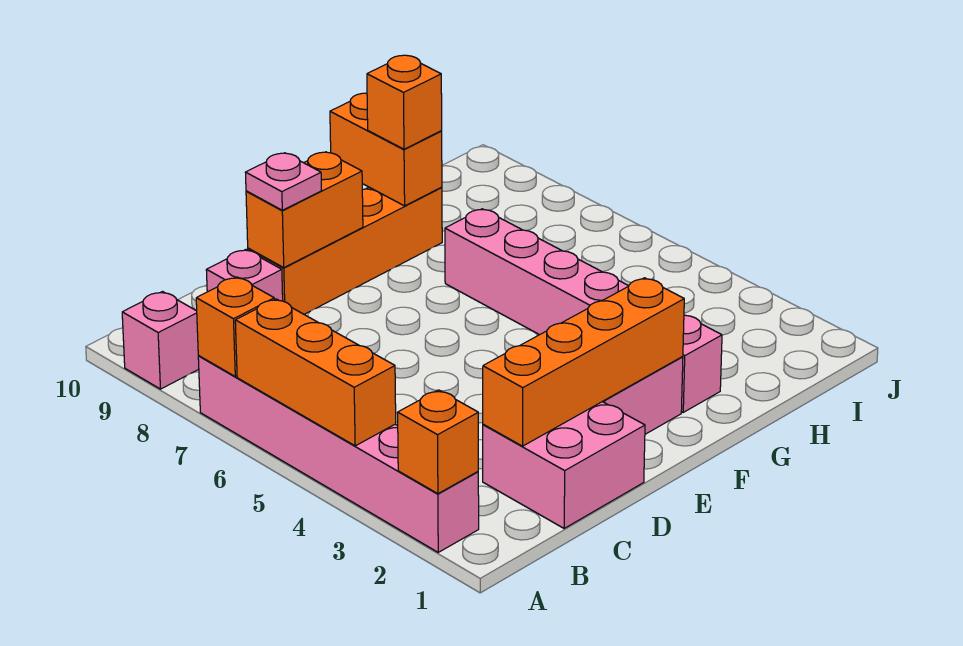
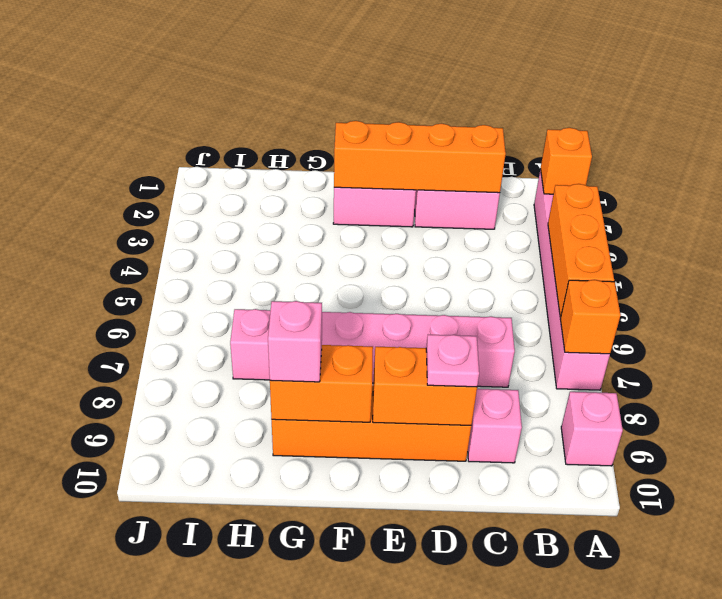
pink brick G2:G7 level 1 -> pink brick C7:H7 level 1
orange brick G9:G10 level 2 -> orange brick F9:G9 level 2
orange brick G9 level 3 -> pink brick G9 level 3

